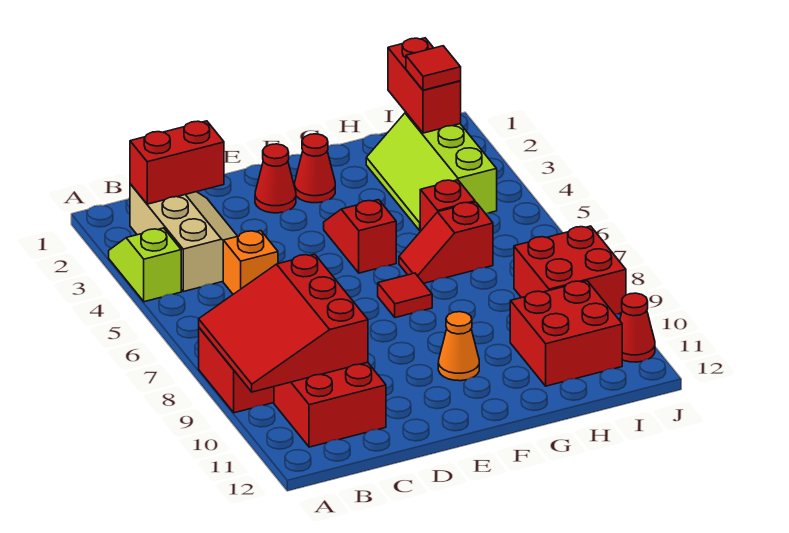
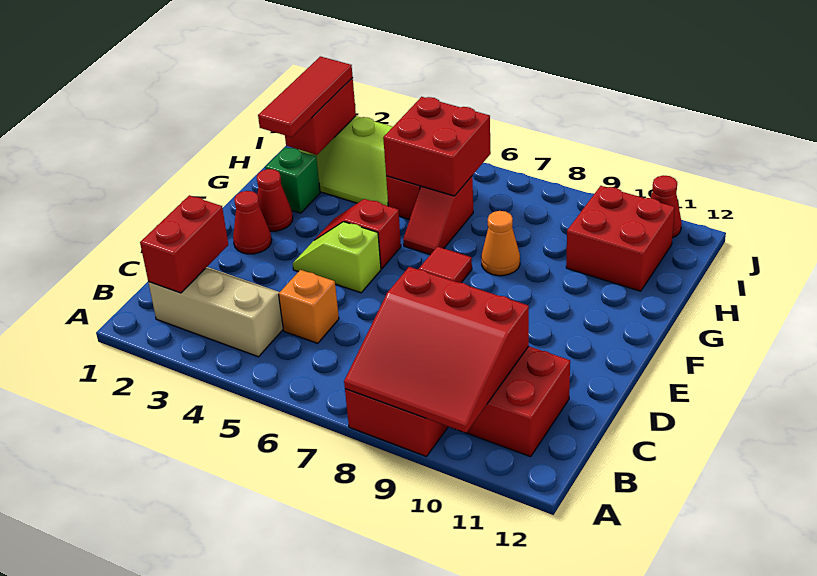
lime slope A3:A4 level 1 top 4 -> lime slope E4:E5 level 1 top 5
orange cone F10 level 1 -> orange cone G8 level 1
none -> green brick G2 level 1
red brick I1:I2 level 2 -> red brick H2:I2 level 2
red tile I2 level 3 -> red tile G2:I2 level 3
red brick I8:J9 level 1 -> red brick H5:I6 level 2

